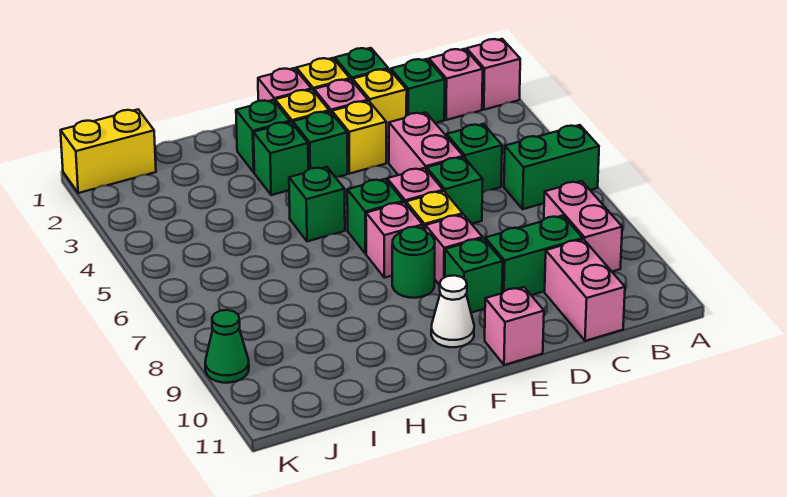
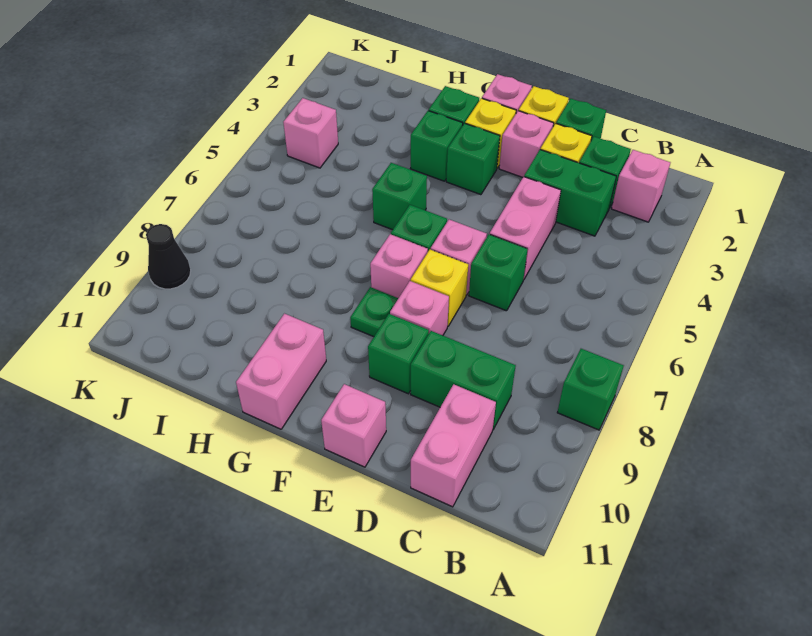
pink brick A2 level 1 -> pink brick J4 level 1
green brick A6:B6 level 1 -> green brick C3:D3 level 1
pink brick B8:B9 level 1 -> pink brick G10:G11 level 1
green brick C5 level 1 -> green brick A8 level 1
yellow brick E3 level 1 -> none
green round brick F8 level 1 -> green plate F8 level 1
white cone F10 level 1 -> none
yellow brick J1:K1 level 1 -> none
green cone K9 level 1 -> black cone K9 level 1

